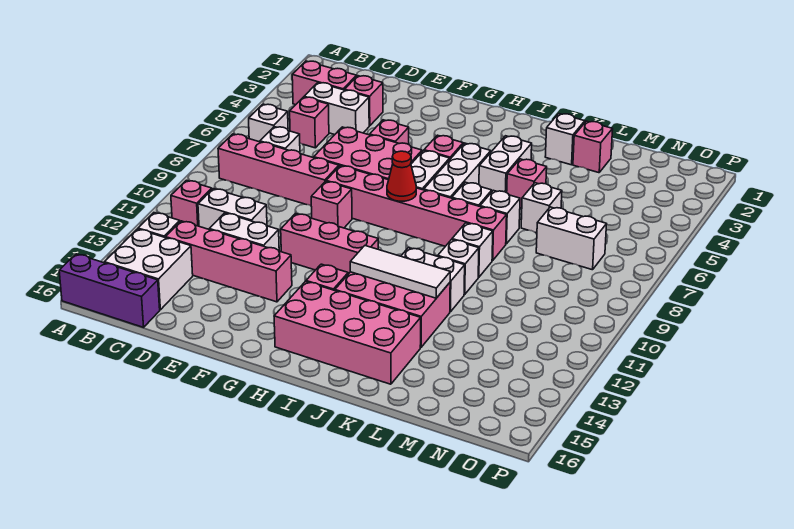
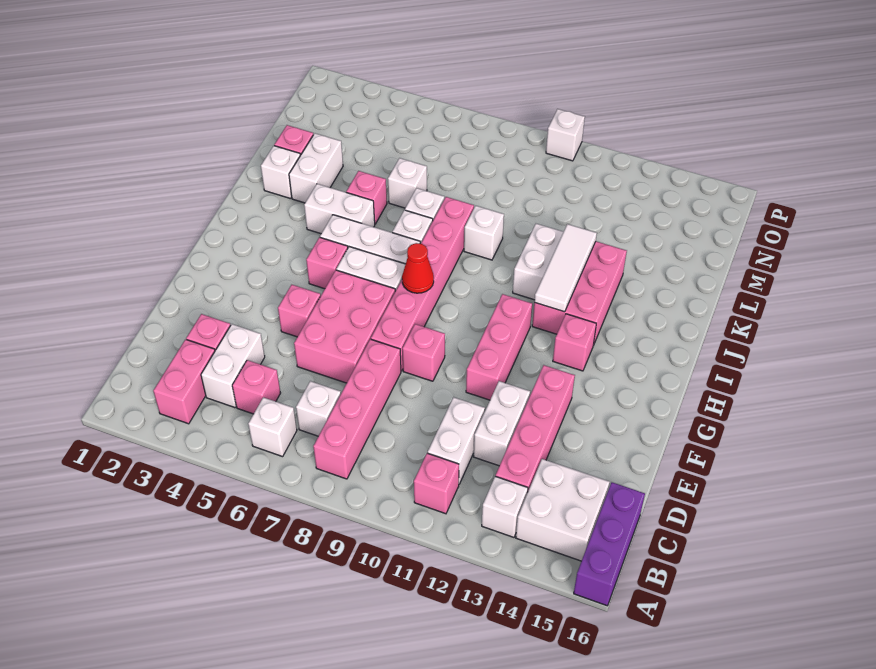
pink brick H14:K15 level 1 -> none
white brick K10 level 1 -> white brick P10 level 1
white brick M7:N7 level 1 -> white brick K3:L3 level 1

